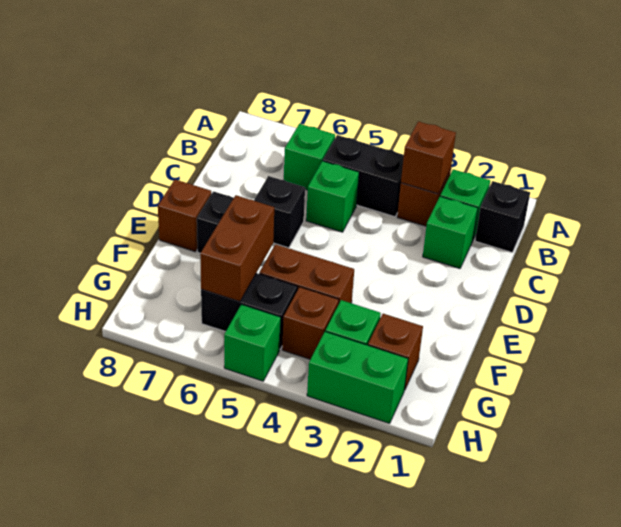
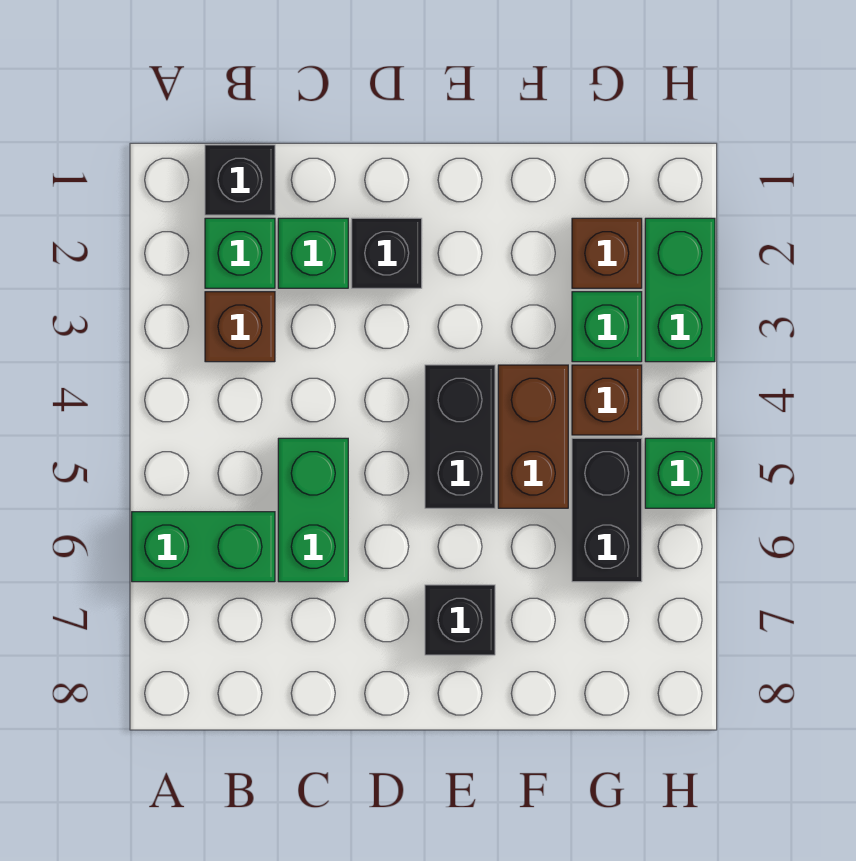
brown brick B3 level 2 -> none
black brick B4:B5 level 1 -> black brick E4:E5 level 1
green brick B6 level 1 -> green brick A6:B6 level 1
green brick C5 level 1 -> green brick C5:C6 level 1
black brick D6 level 1 -> black brick D2 level 1
brown brick E8 level 1 -> none
brown brick F6:G6 level 2 -> none

